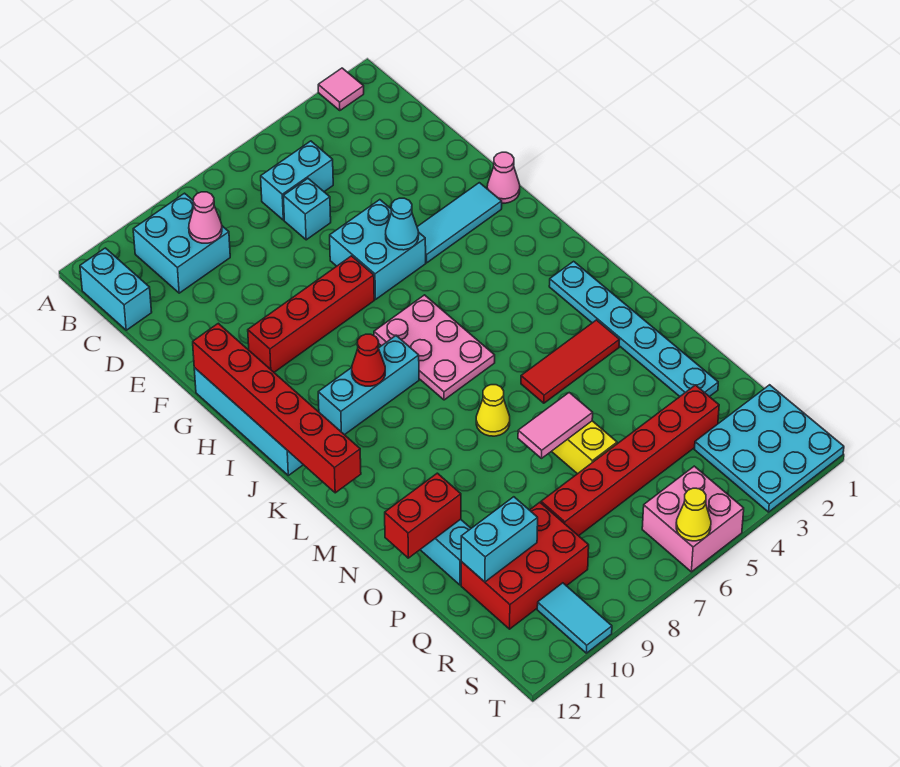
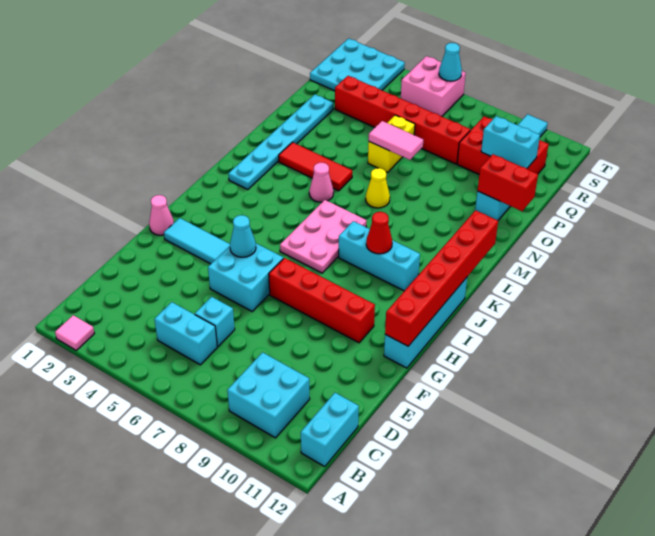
pink cone C9 level 2 -> pink cone L5 level 1
yellow cone T6 level 2 -> cyan cone T6 level 2

